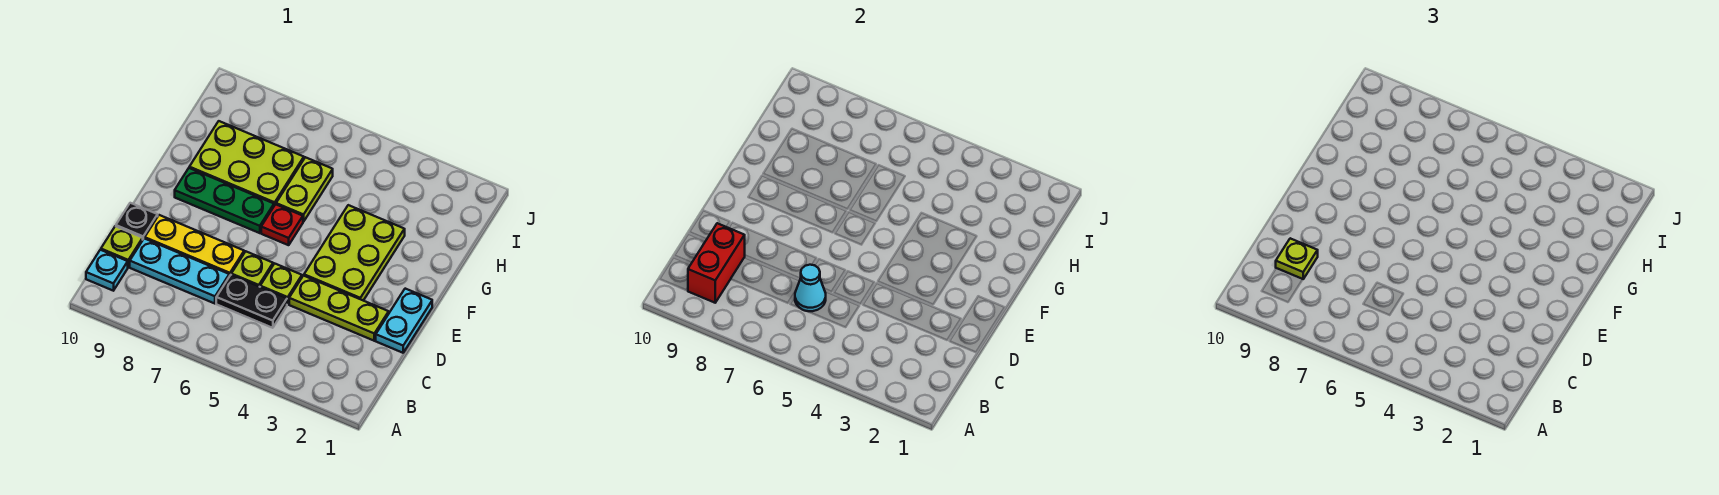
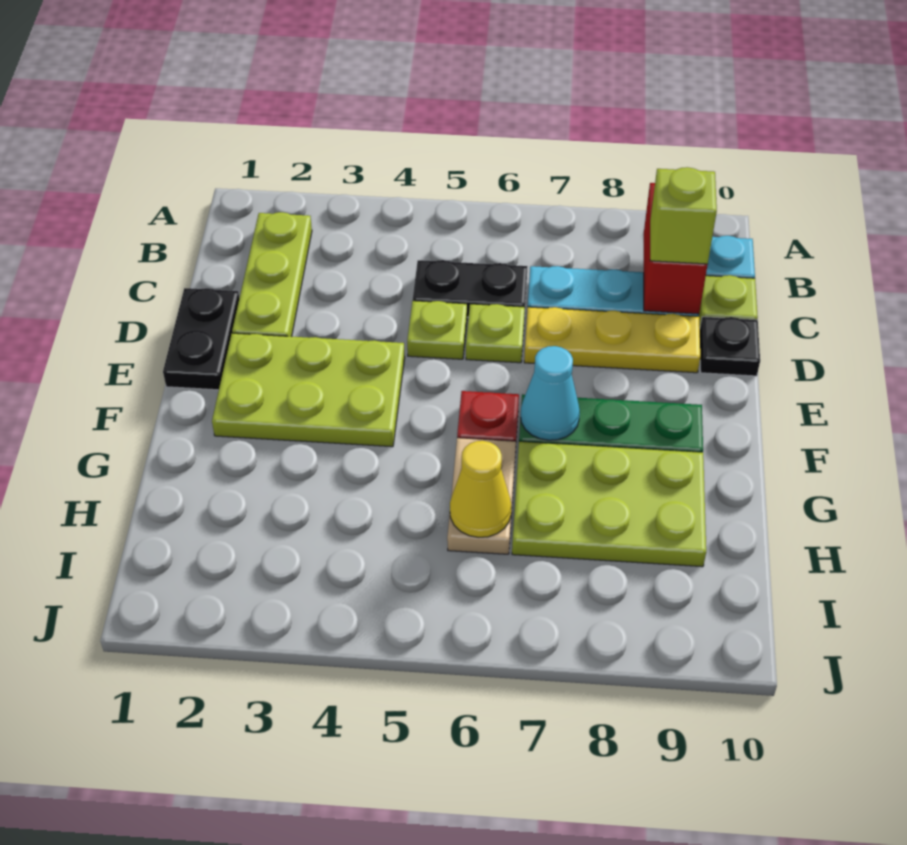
cyan cone C6 level 2 -> cyan cone F7 level 2
lime plate C9 level 3 -> lime brick C9 level 3
cyan plate D1:E1 level 1 -> black plate D1:E1 level 1
lime plate D2:D4 level 1 -> lime plate B2:D2 level 1
lime plate E3:G4 level 1 -> lime plate E2:F4 level 1
lime plate G6:H6 level 1 -> tan plate G6:H6 level 1
none -> yellow cone H6 level 2

